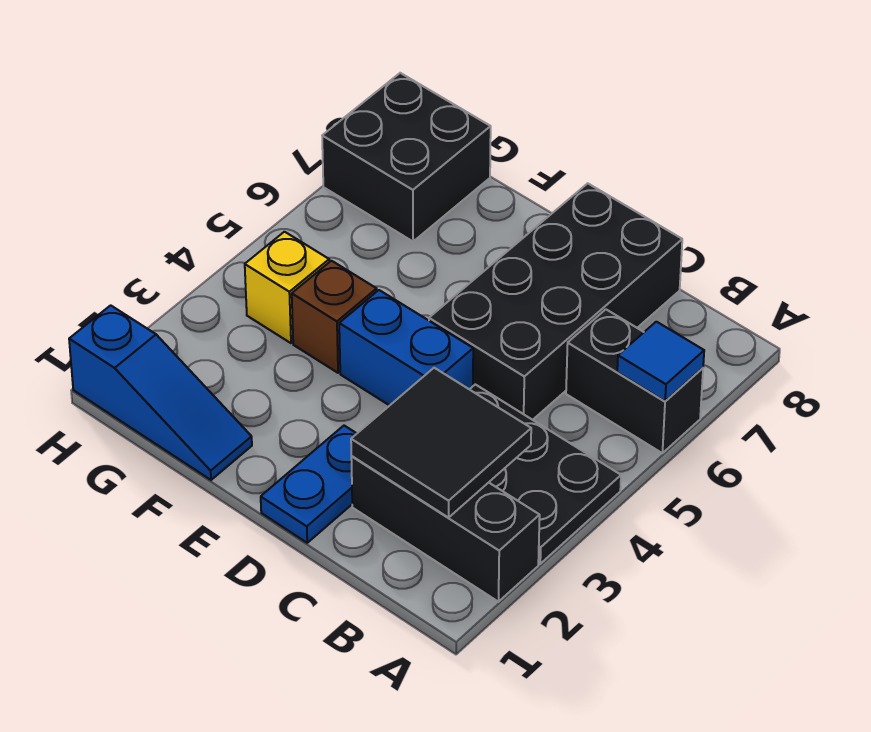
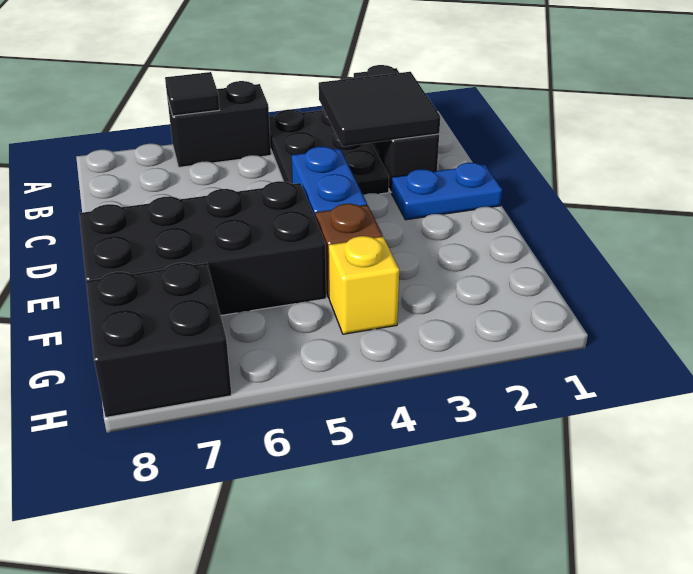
black brick A6:B6 level 1 -> black brick A5:A6 level 1
blue tile A6 level 2 -> black tile A6 level 2
black brick C5:D8 level 1 -> black brick E5:F8 level 1
blue slope F1:H1 level 1 top H -> none

